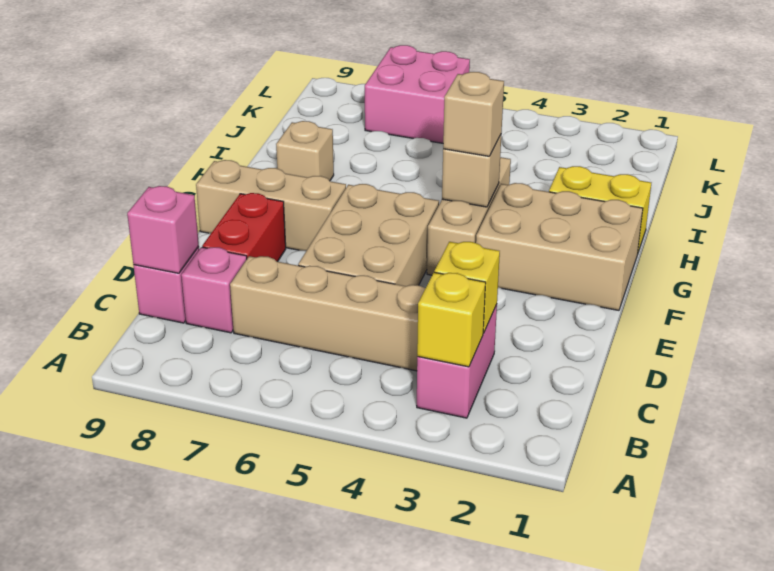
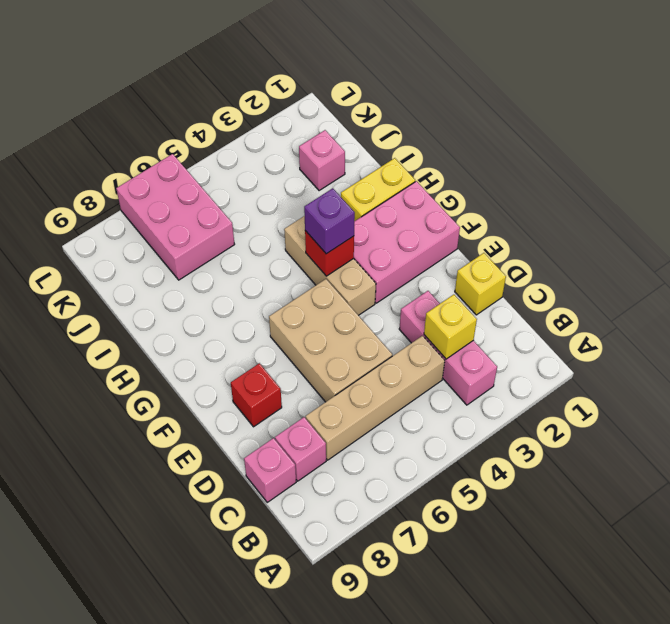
pink brick B3:C3 level 1 -> pink brick B3:D3 level 1
yellow brick B3 level 2 -> yellow brick D1 level 1
pink brick C9 level 2 -> pink brick J2 level 1
red brick D8:E8 level 1 -> red brick E8 level 1
tan brick F1:G3 level 1 -> pink brick F1:G3 level 1
tan brick F7:F9 level 1 -> none
tan brick G4 level 2 -> red brick G4 level 2
tan brick G4 level 3 -> purple brick G4 level 3
tan brick H8 level 1 -> none
pink brick K6:L7 level 1 -> pink brick J6:L7 level 1

